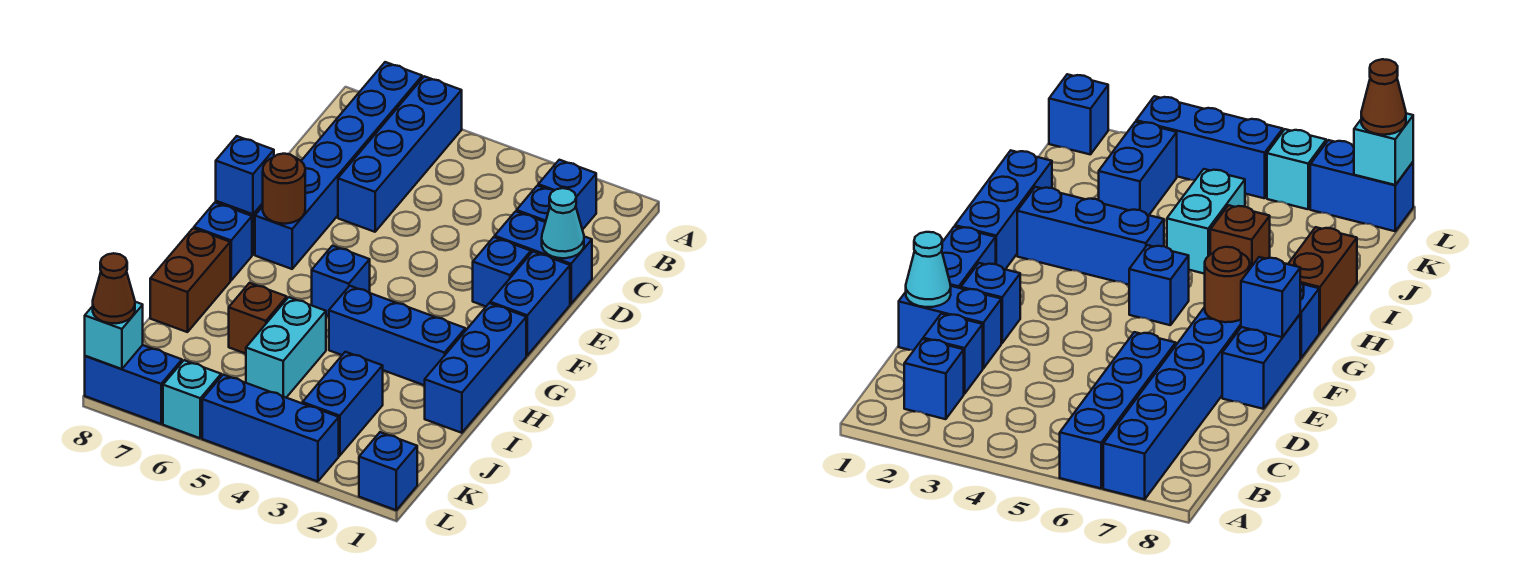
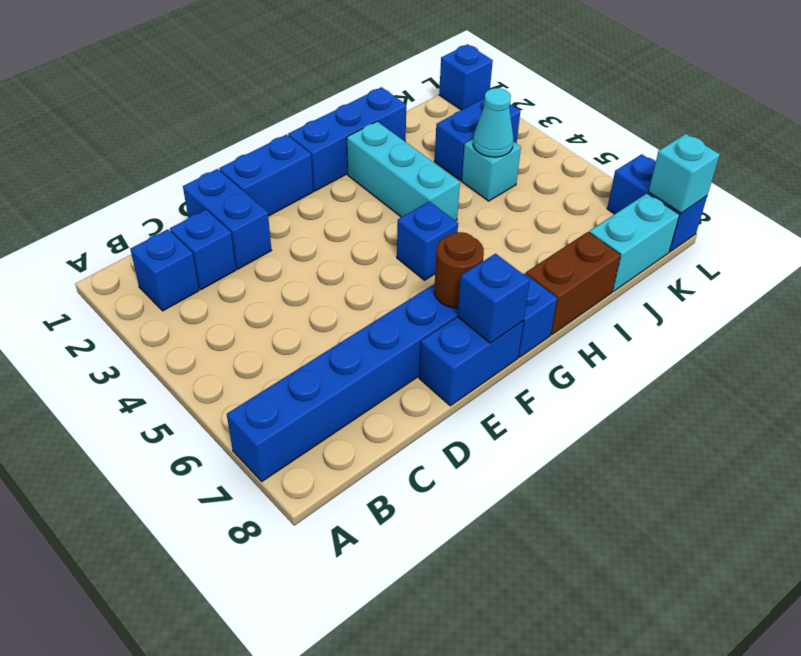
blue brick A6:D6 level 1 -> none
cyan cone D1 level 2 -> cyan cone J4 level 2
blue brick E2 level 1 -> none
blue brick H2:H4 level 1 -> cyan brick H2:H4 level 1
cyan brick I5:J5 level 1 -> cyan brick J8:K8 level 1
brown brick I6 level 1 -> none
blue brick L3:L5 level 1 -> none
cyan brick L6 level 1 -> cyan brick J4 level 1
brown cone L8 level 3 -> none

